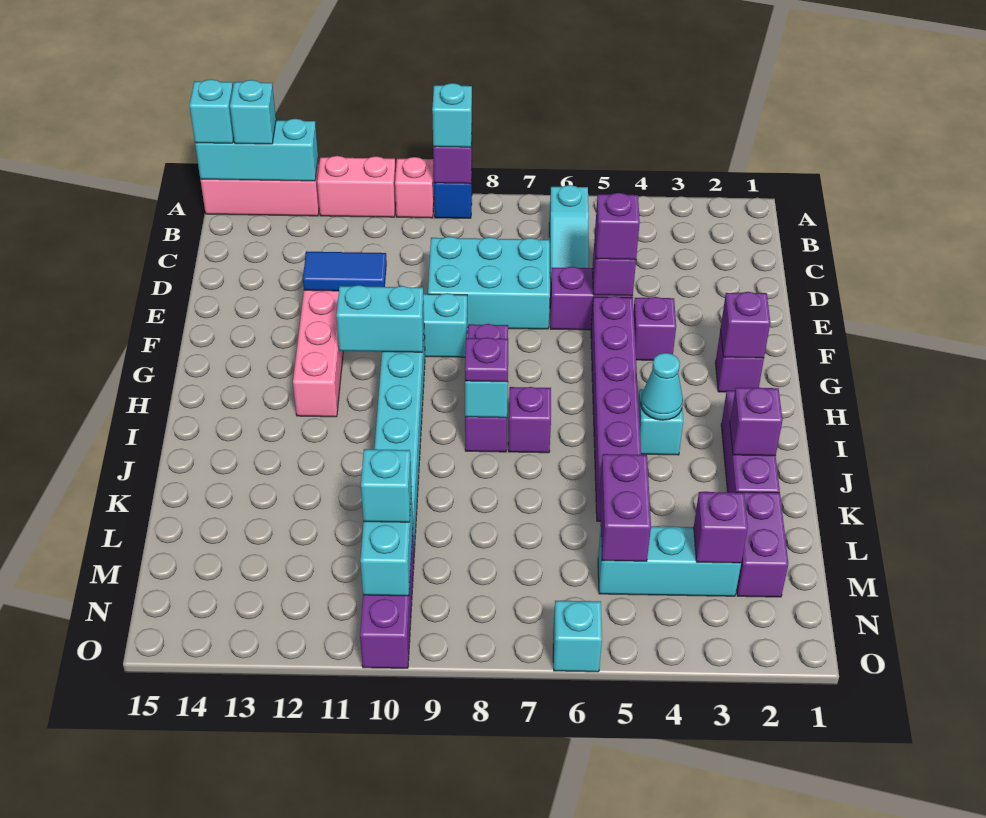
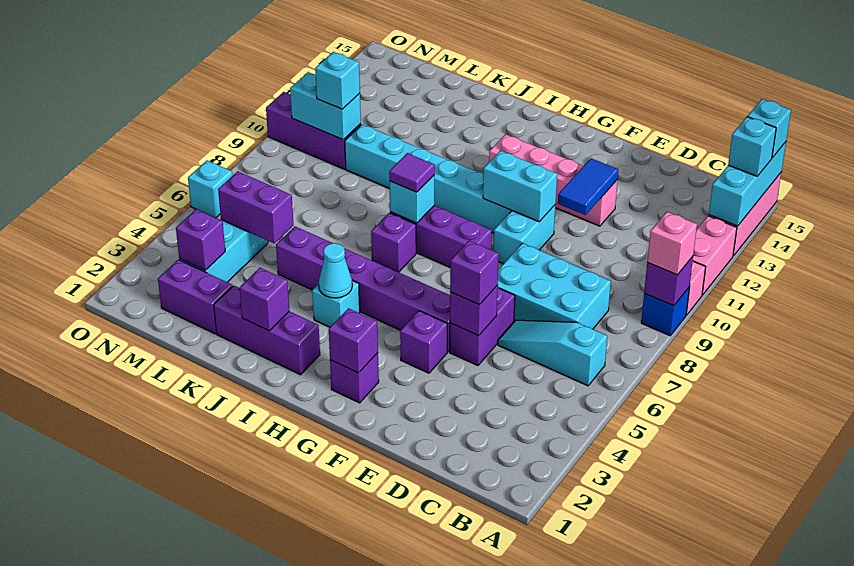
cyan brick A9 level 3 -> pink brick A9 level 3
cyan brick D7:E9 level 1 -> cyan brick C7:E8 level 1
cyan brick G10:G11 level 2 -> cyan brick F10:G10 level 2
purple plate I8 level 3 -> purple tile I8 level 3

